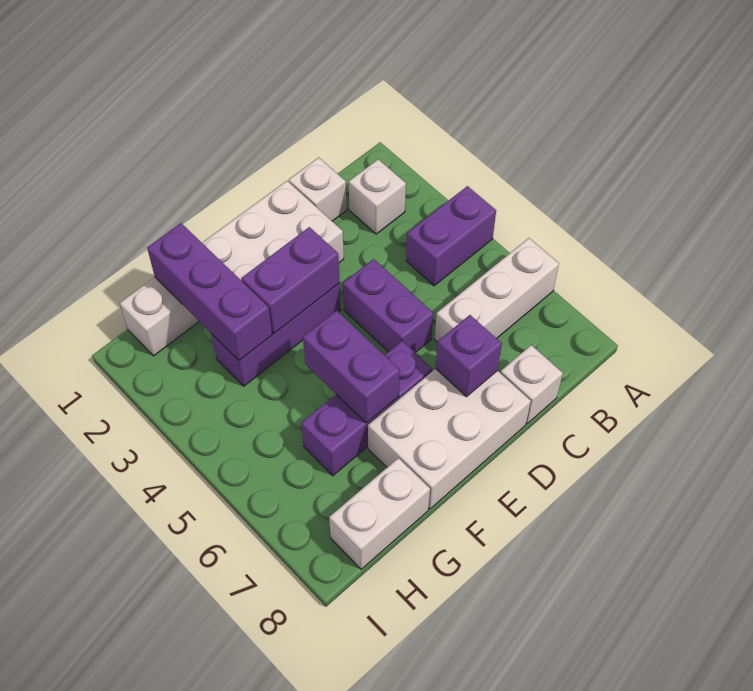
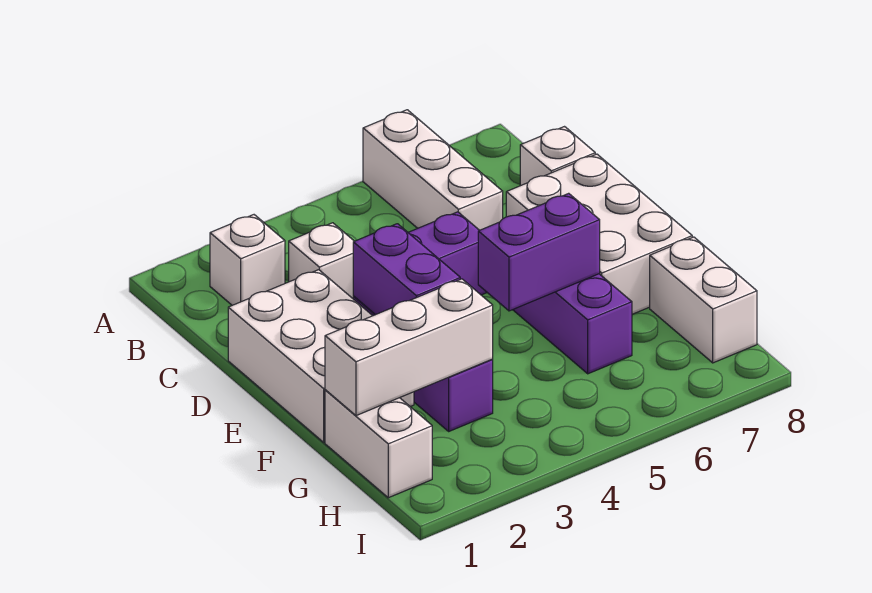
purple brick A4:B4 level 1 -> none
white brick C1 level 1 -> white brick C3 level 1
purple brick D7 level 2 -> none
purple brick G1:G3 level 2 -> white brick G1:G3 level 2

